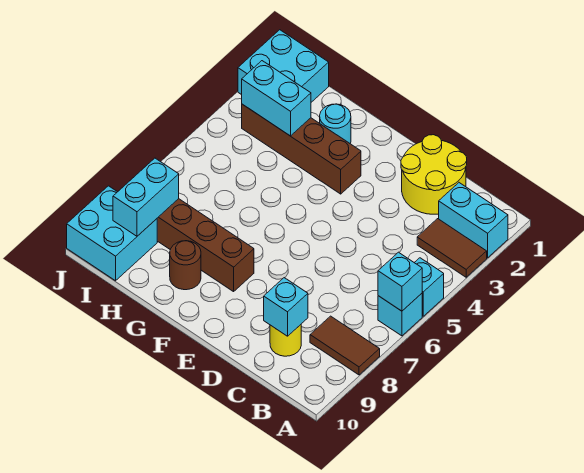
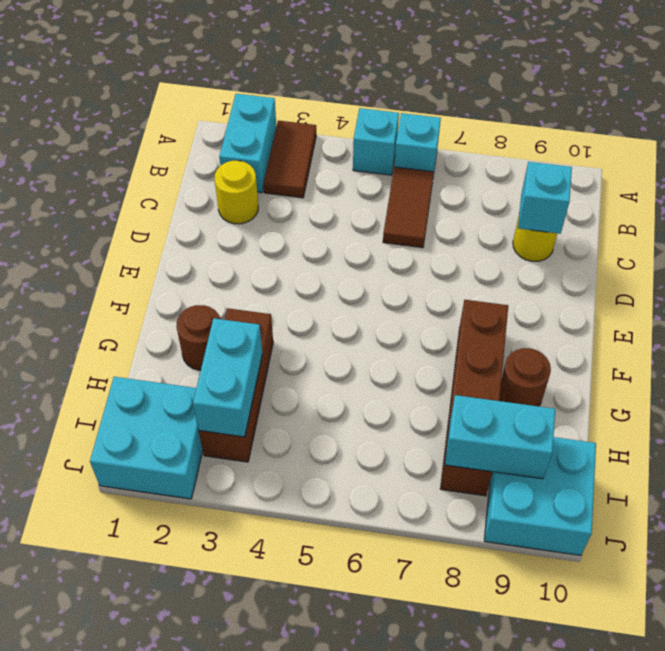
cyan brick A6 level 2 -> none
brown tile A8:B8 level 1 -> brown tile B6:C6 level 1
yellow round brick C1:D2 level 1 -> yellow round brick C2 level 1
brown brick F3:I3 level 1 -> brown brick G3:I3 level 1
cyan round brick G2 level 1 -> brown round brick G2 level 1

